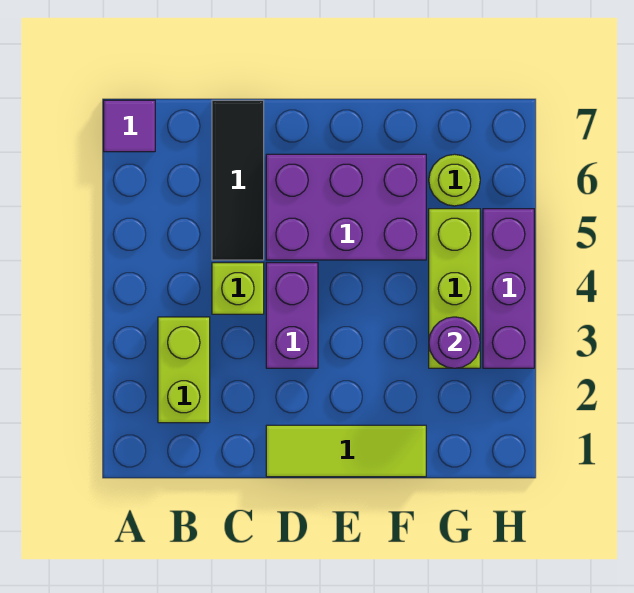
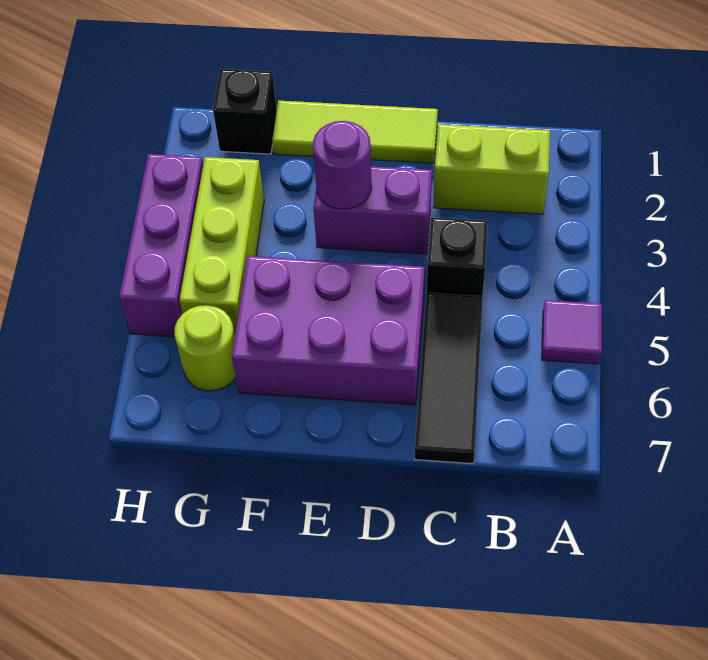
purple tile A7 level 1 -> purple tile A5 level 1
lime brick B2:B3 level 1 -> lime brick B2:C2 level 1
lime brick C4 level 1 -> black brick C4 level 1
purple brick D3:D4 level 1 -> purple brick D3:E3 level 1
none -> black brick G1 level 1
purple round brick G3 level 2 -> purple round brick E3 level 2

